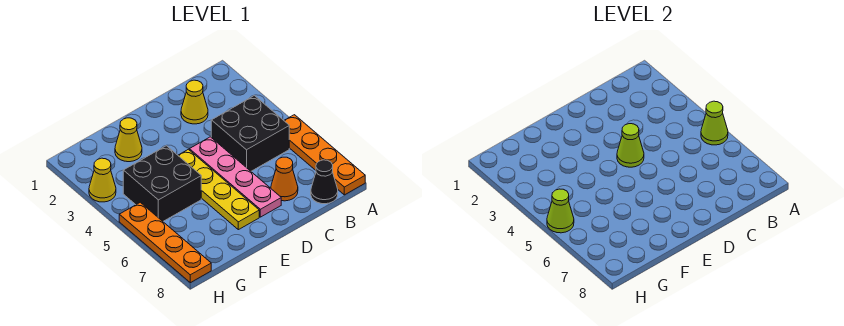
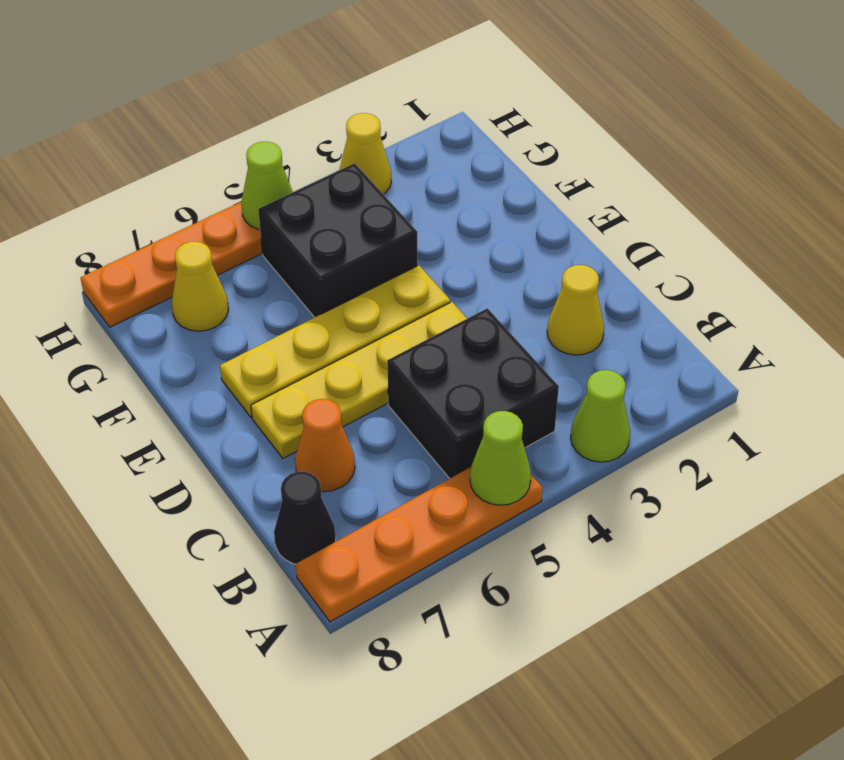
pink plate D4:D7 level 1 -> yellow plate D4:D7 level 1
lime cone D4 level 2 -> lime cone A3 level 1
yellow cone F2 level 1 -> yellow cone G7 level 1

